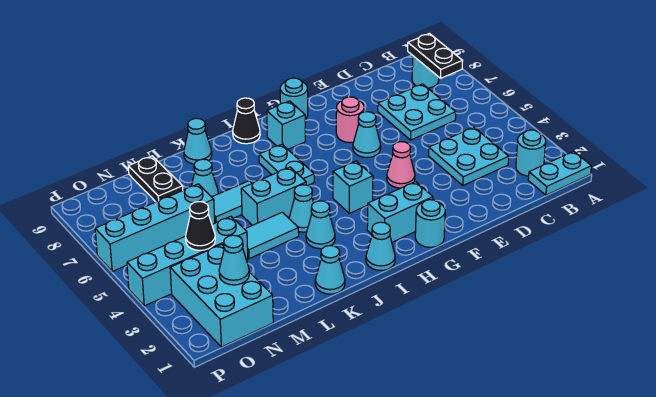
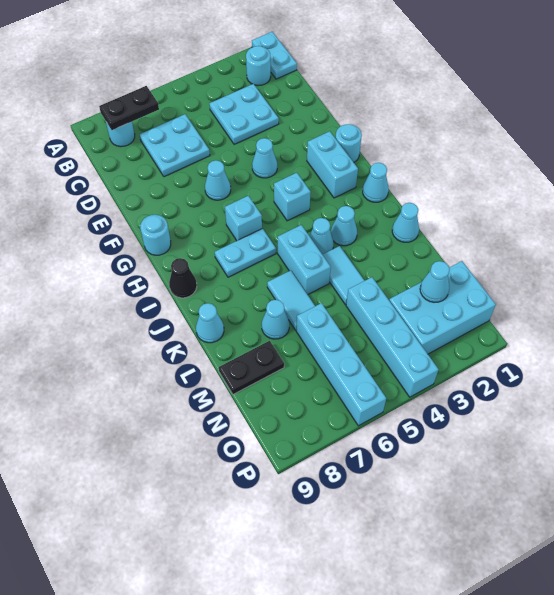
pink cone F4 level 1 -> cyan cone F4 level 1
pink round brick F7 level 1 -> none
cyan brick H8 level 1 -> cyan brick H6 level 1
black cone N4 level 2 -> none

